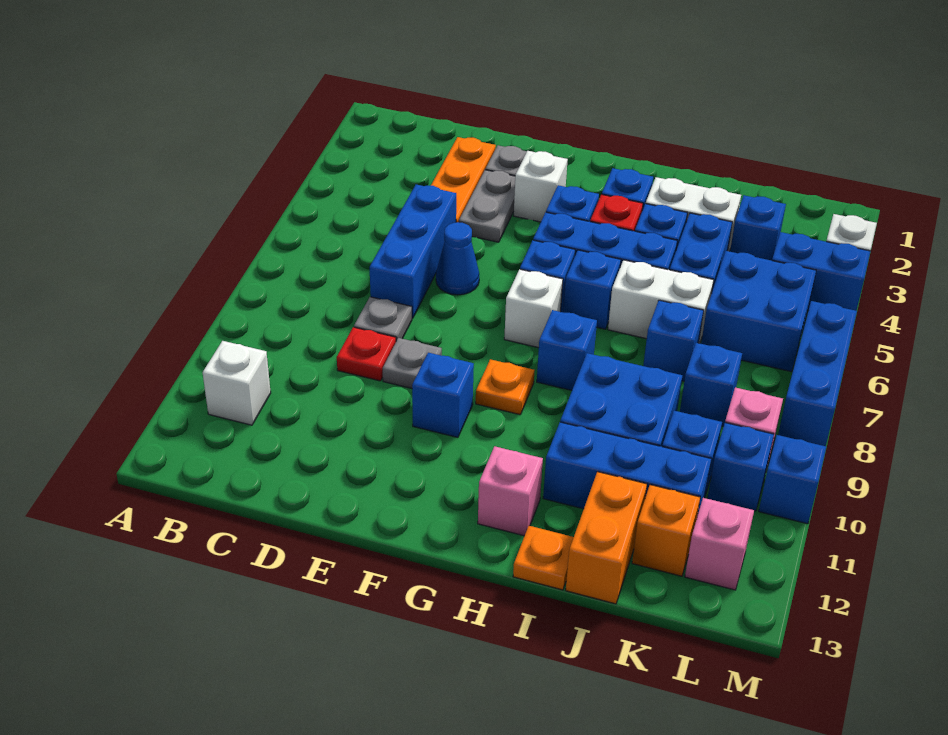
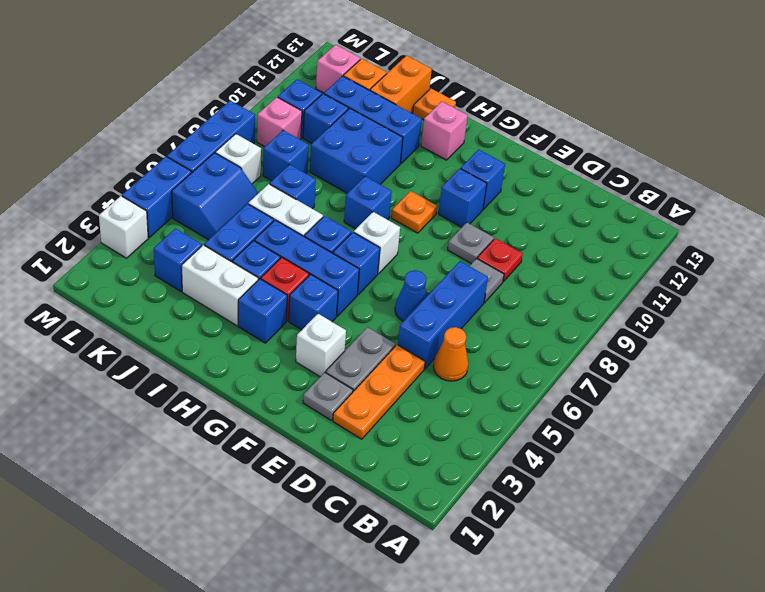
white brick B11 level 1 -> white brick L7 level 1
none -> orange cone C5 level 1
blue brick K5:L6 level 1 -> blue slope K5:L6 level 1 top L
blue brick L4:M4 level 1 -> blue brick M4:M5 level 1
blue brick M10 level 1 -> blue brick F11 level 1

